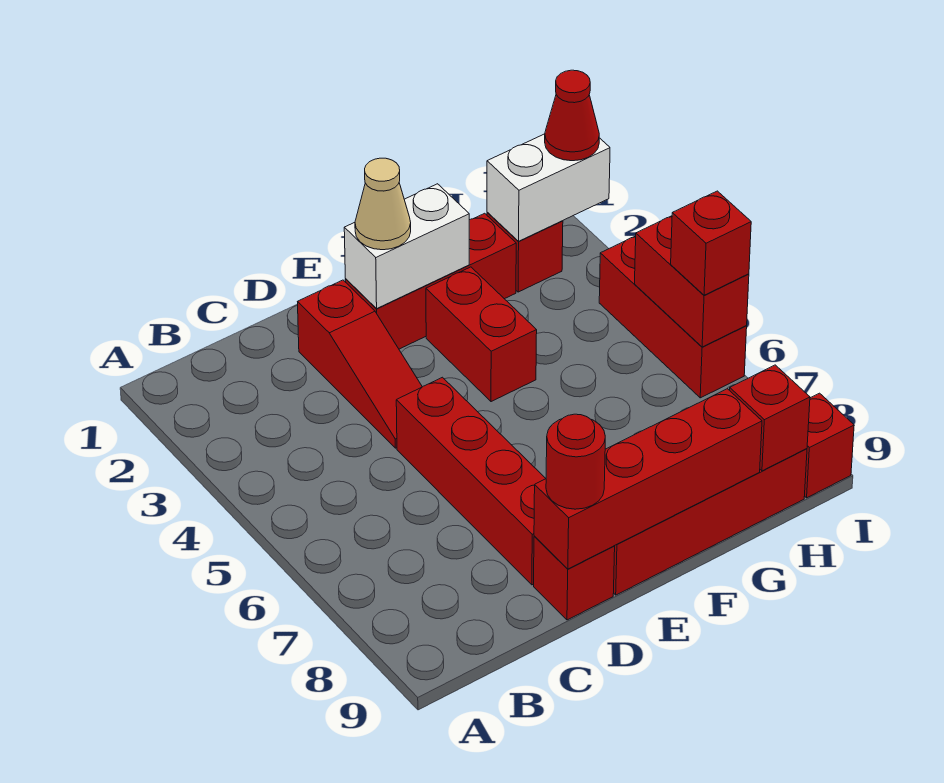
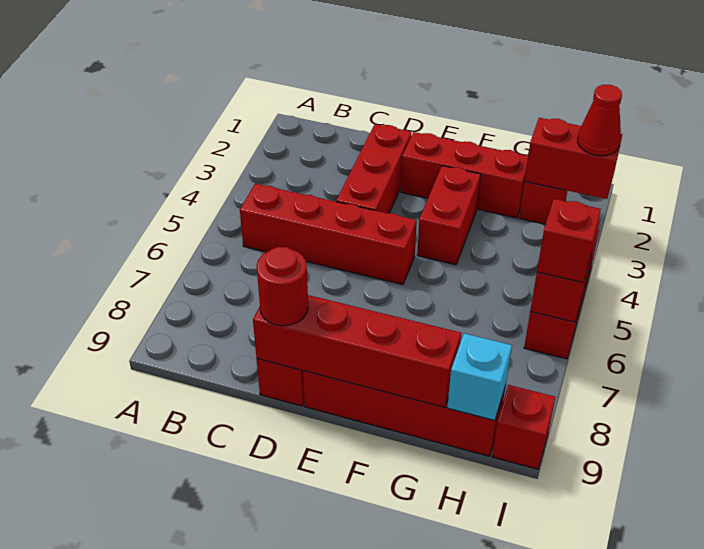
red slope D2:D4 level 1 top 2 -> red brick D2:D4 level 1
red brick D5:D8 level 1 -> red brick B5:E5 level 1
white brick E2:F2 level 2 -> none
tan cone E2 level 3 -> none
white brick H2:I2 level 2 -> red brick H2:I2 level 2
red brick H9 level 2 -> cyan brick H9 level 2

